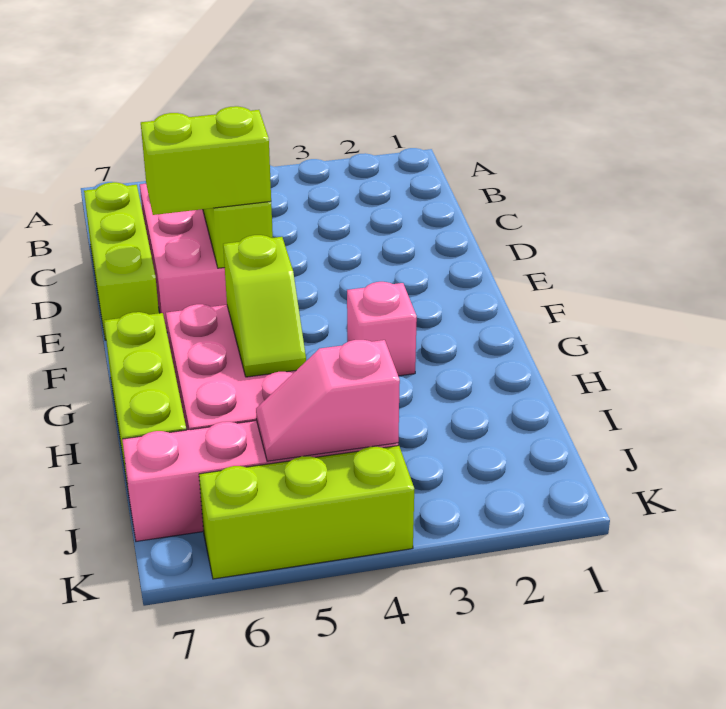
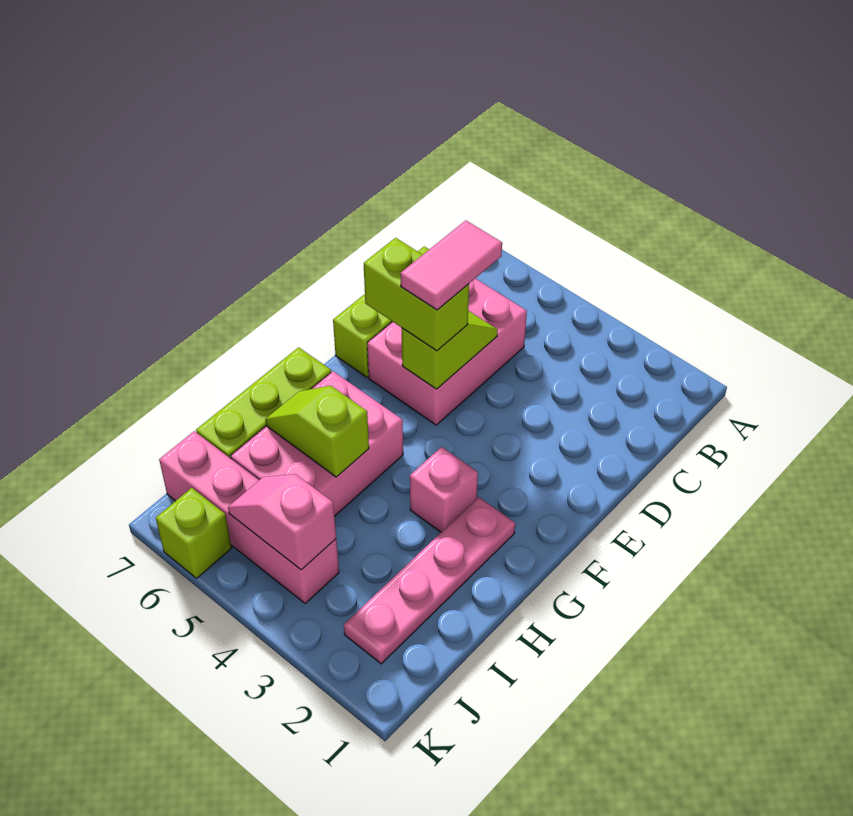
none -> pink tile D5:E5 level 4
none -> pink plate G2:J2 level 1
lime slope G5:H5 level 2 top G -> lime slope H5:H6 level 2 top 5
lime brick K4:K6 level 1 -> lime brick K6 level 1

